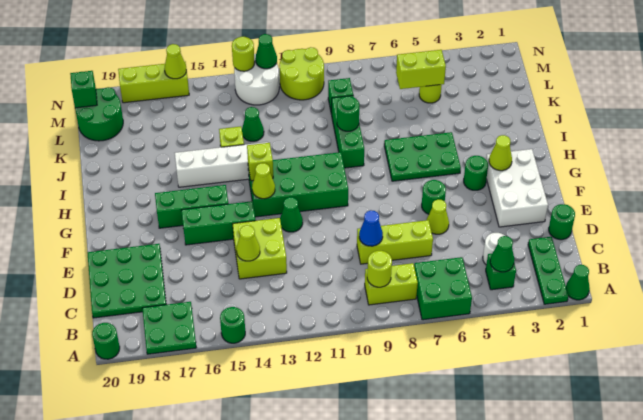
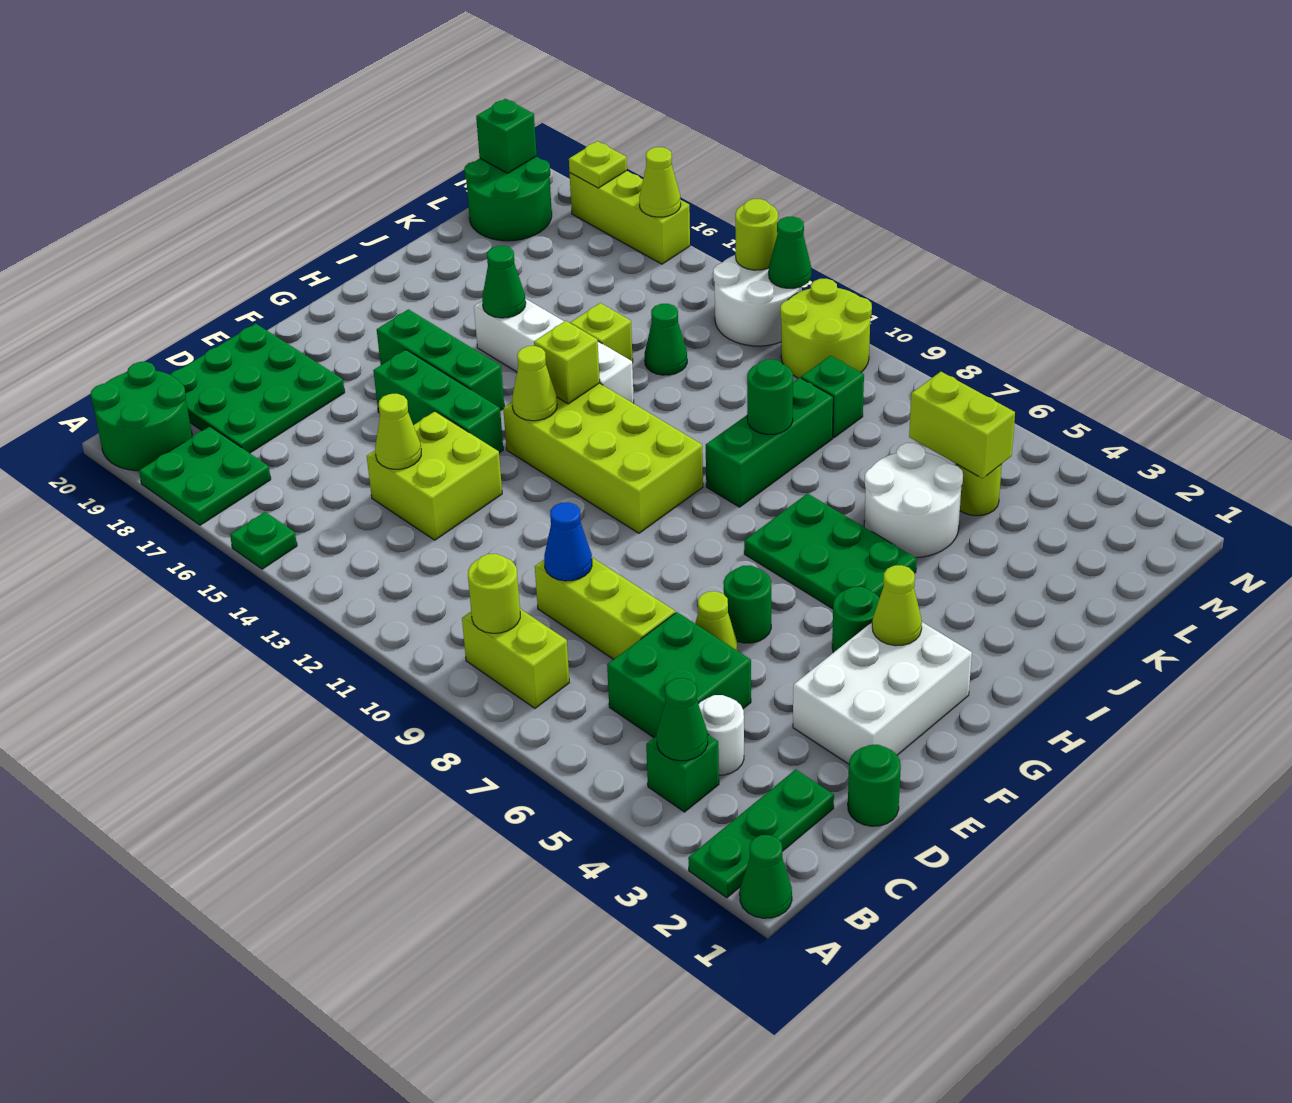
green brick A6:B7 level 1 -> green brick C5:D6 level 1
green round brick A15 level 1 -> green plate A15 level 1
green round brick A20 level 1 -> green round brick A19:B20 level 1
green cone F12 level 1 -> green cone I16 level 2
green brick G10:H13 level 1 -> lime brick G10:H13 level 1
none -> white round brick J5:K6 level 1
none -> lime plate N18 level 2

